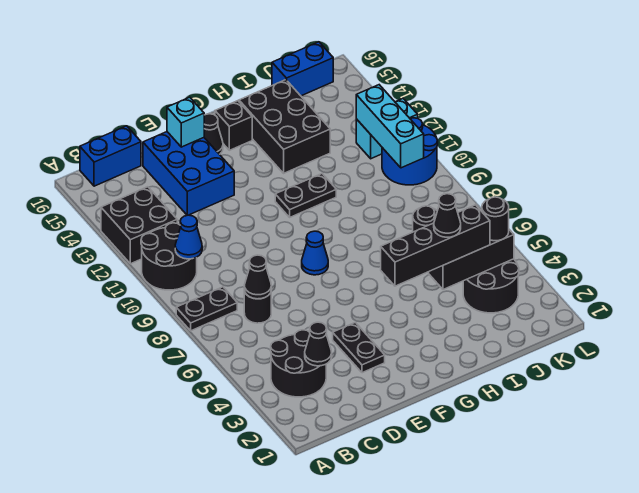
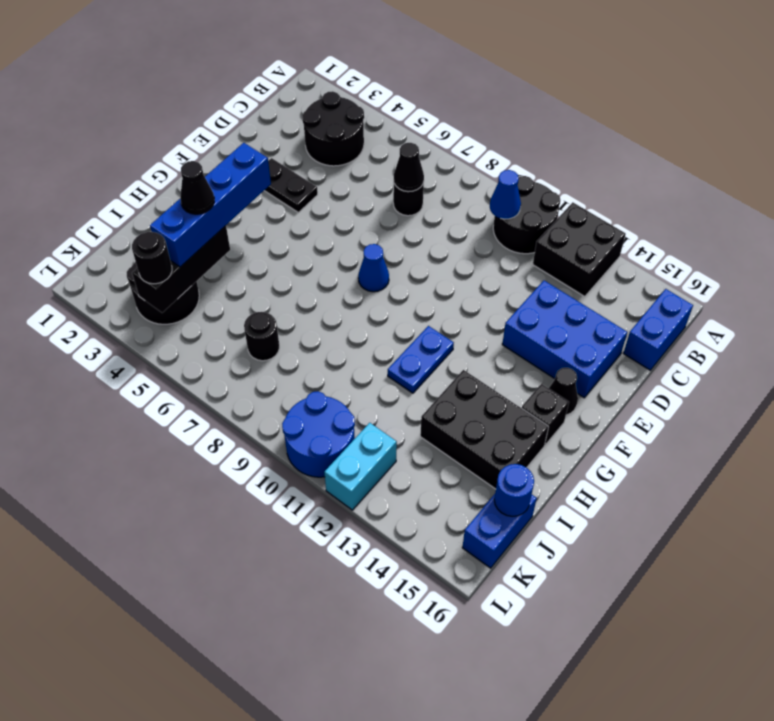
black plate A8:B8 level 1 -> none
black cone C3 level 2 -> none
cyan brick E15 level 2 -> none
black brick G4:J4 level 3 -> blue brick G4:J4 level 3
black plate G11:H11 level 1 -> blue plate G11:H11 level 1
none -> blue round brick J16 level 2
cyan brick K10:K12 level 2 -> none

